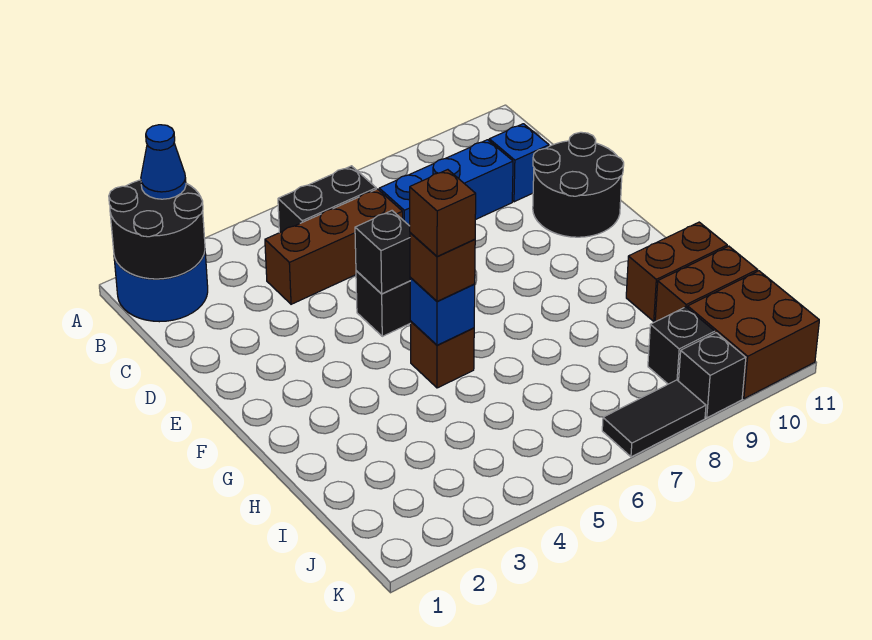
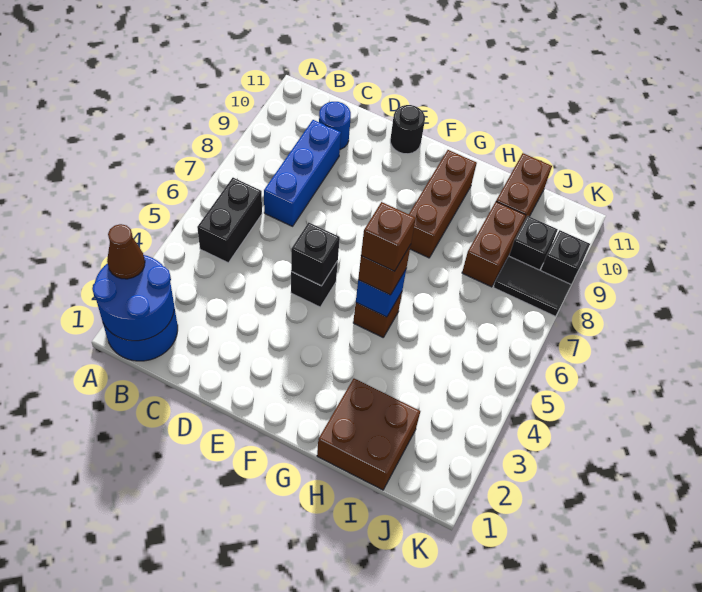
black round brick A1:B2 level 2 -> blue round brick A1:B2 level 2
blue cone A2 level 3 -> brown cone A2 level 3
brown brick C4:C6 level 1 -> brown brick G8:G10 level 1
blue brick C10 level 1 -> blue round brick C10 level 1
black round brick D10:E11 level 1 -> black round brick E11 level 1
brown brick H10:H11 level 1 -> brown brick I8:I9 level 1
brown brick J10:K11 level 1 -> brown brick H1:I2 level 1
black tile K7:K8 level 1 -> black tile J8:K8 level 1

